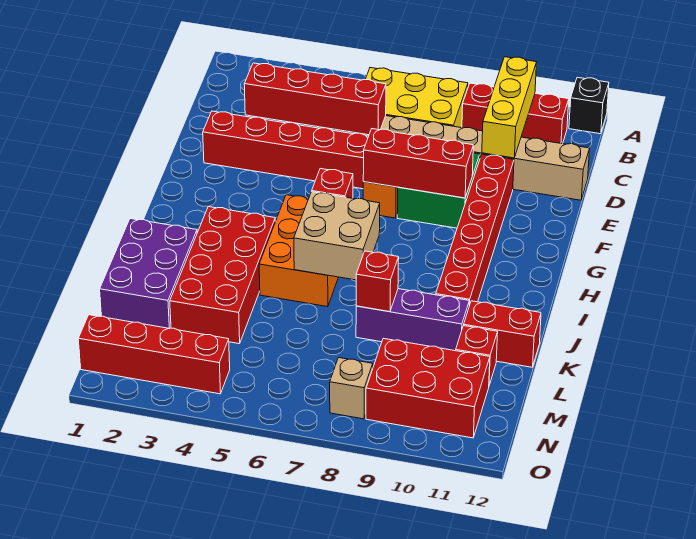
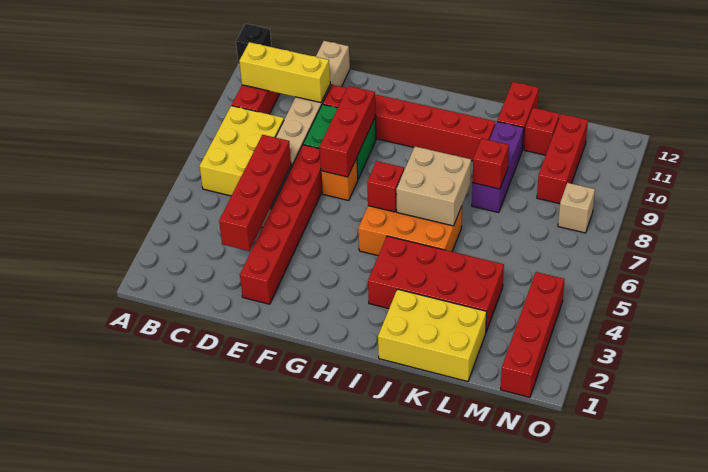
purple brick J1:L2 level 1 -> yellow brick J1:L2 level 1
red brick M9:N11 level 1 -> red brick M9:M11 level 1

